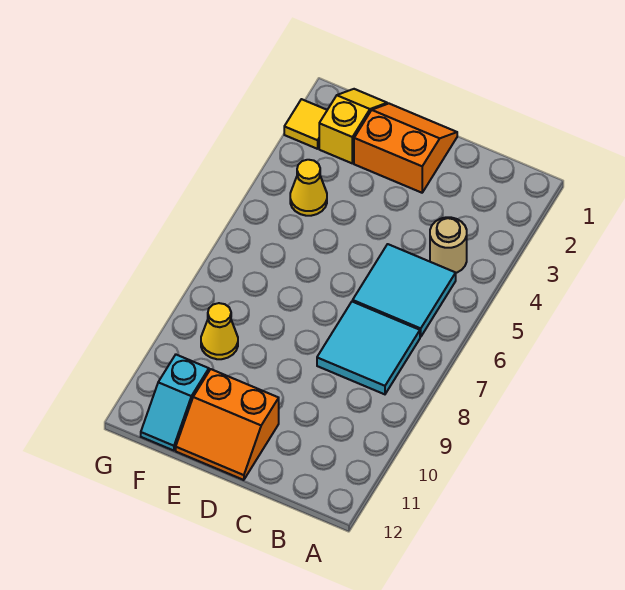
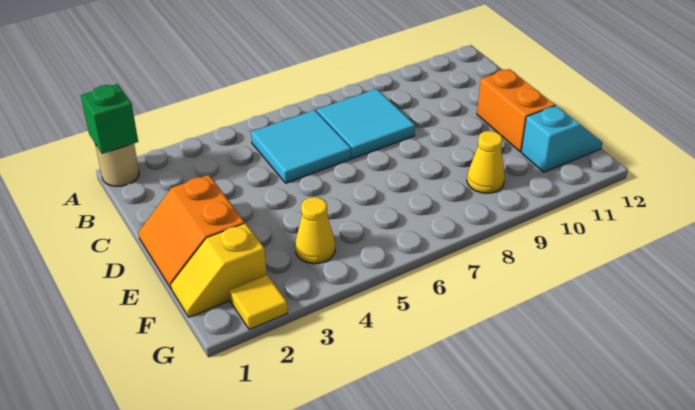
none -> green brick A1 level 2
tan round brick B4 level 1 -> tan round brick A1 level 1

